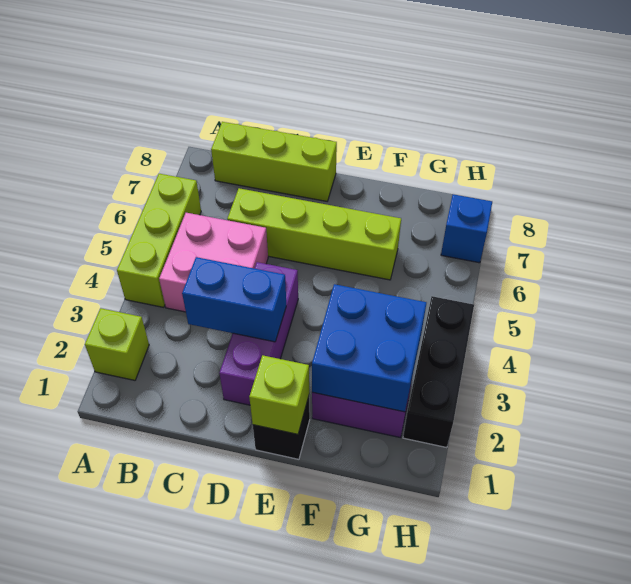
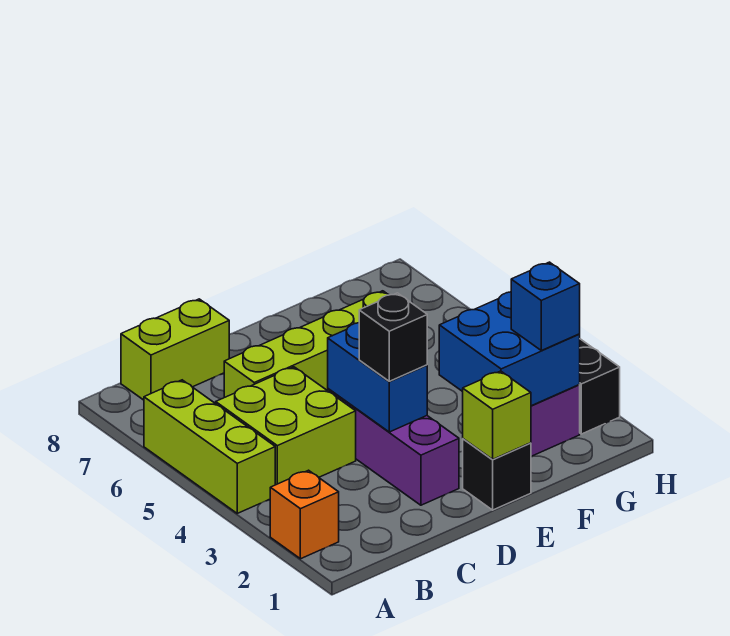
lime brick A2 level 1 -> orange brick A2 level 1
pink brick B4:C5 level 1 -> lime brick B4:C5 level 1
lime brick B8:D8 level 1 -> lime brick B8:C8 level 1
blue brick C3:D3 level 2 -> blue brick D3:D4 level 2
none -> black brick D3 level 3
blue brick H7 level 1 -> blue brick G2 level 3

